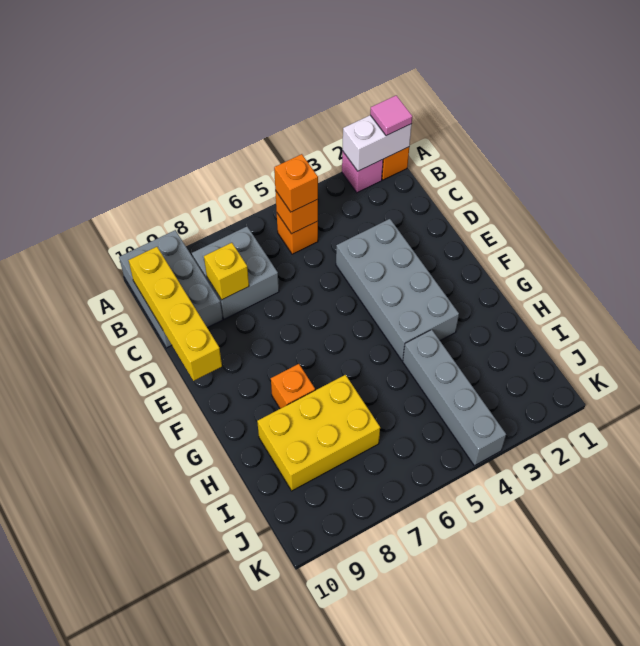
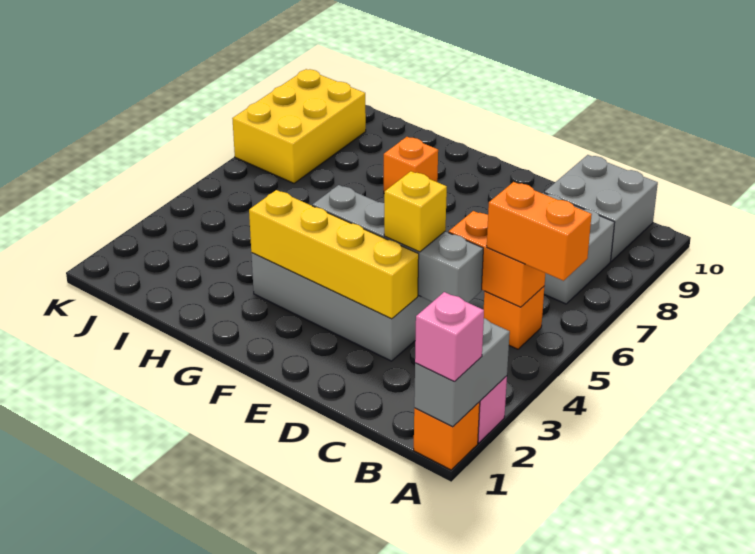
white brick A1:A2 level 2 -> grey brick A1:A2 level 2
pink tile A1 level 3 -> pink brick A1 level 3
grey brick A9:C10 level 1 -> grey brick B9:C10 level 1
orange brick B5 level 2 -> orange brick B5:C5 level 2
orange brick B5 level 3 -> orange brick A5:B5 level 3
yellow brick B10:E10 level 2 -> yellow brick D3:G3 level 2
yellow brick C8 level 2 -> yellow brick D4 level 3
grey brick H4:K4 level 1 -> grey brick C4:F4 level 2
yellow brick H7:I9 level 1 -> yellow brick J7:K9 level 1

